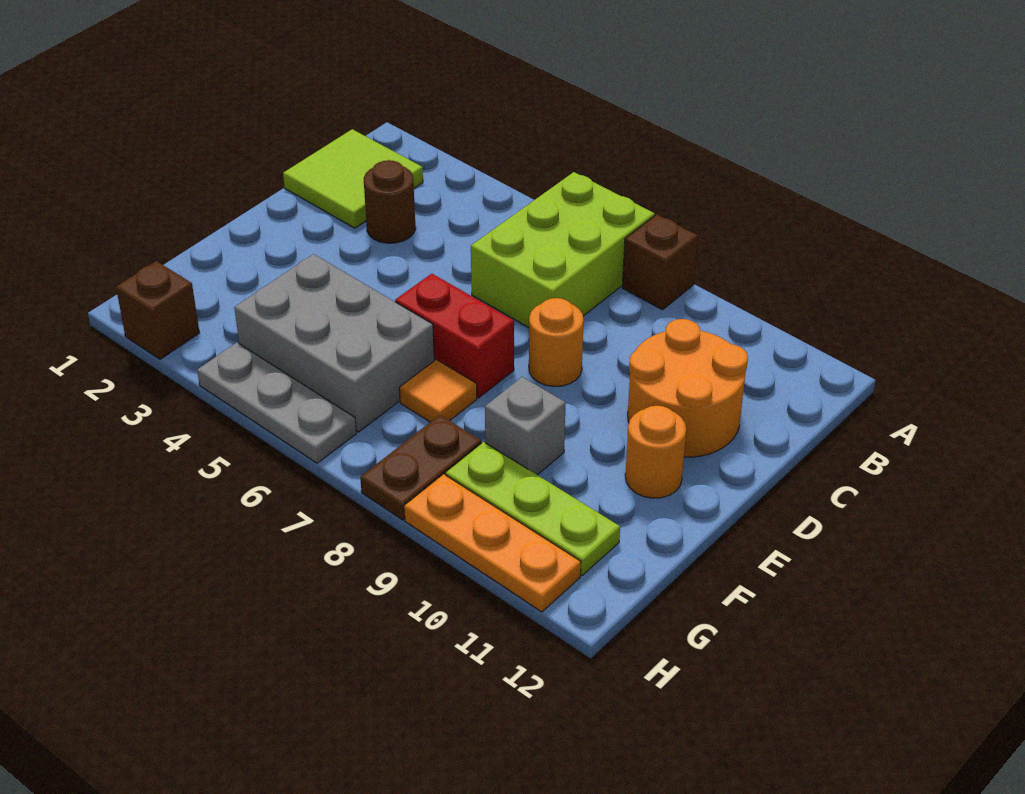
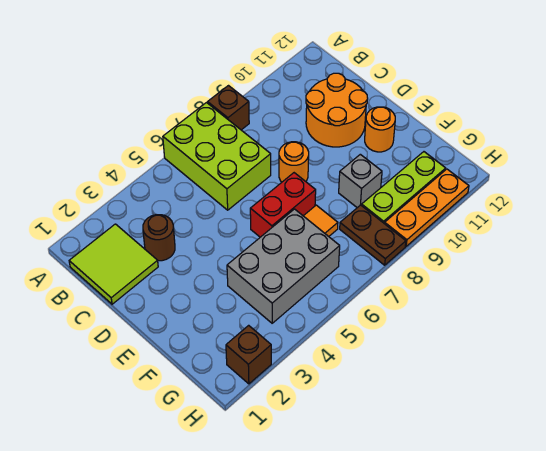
grey plate H4:H6 level 1 -> none

